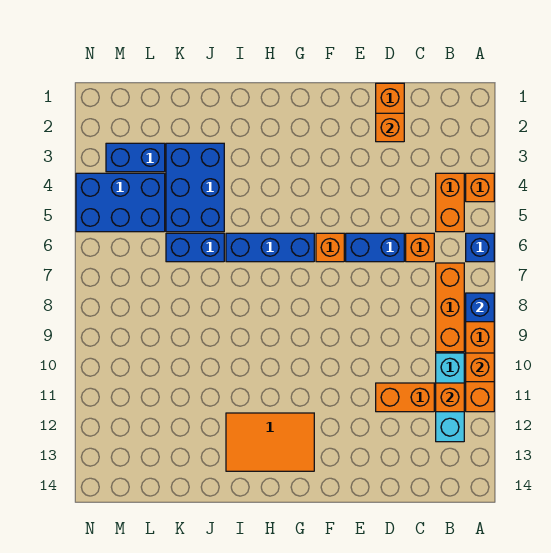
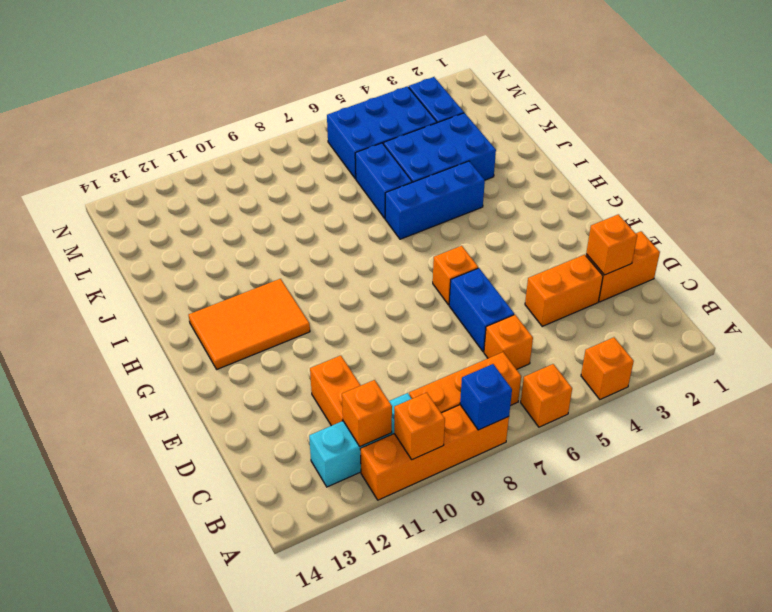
blue brick A6 level 1 -> orange brick A6 level 1
orange brick B4:B5 level 1 -> orange brick D3:D4 level 1
blue brick G6:I6 level 1 -> blue brick I4:I6 level 1
orange tile G12:I13 level 1 -> orange tile G11:H13 level 1
blue brick L4:N5 level 1 -> blue brick L4:M6 level 1

